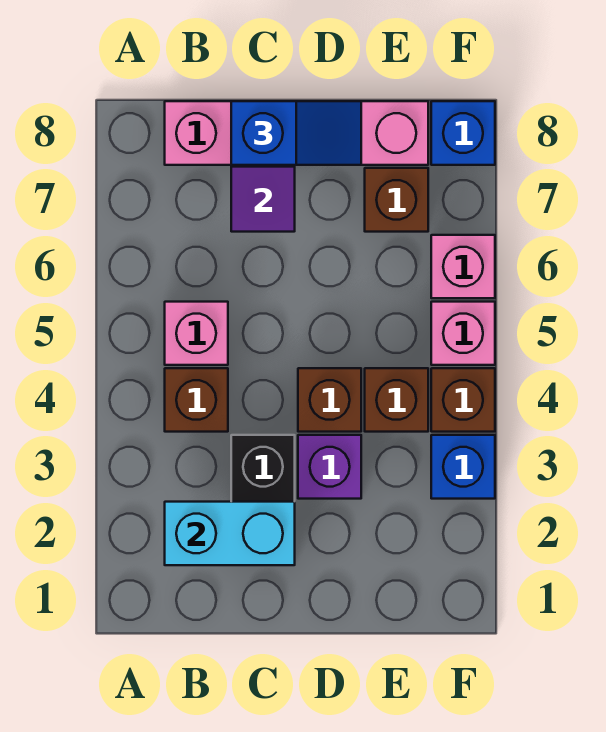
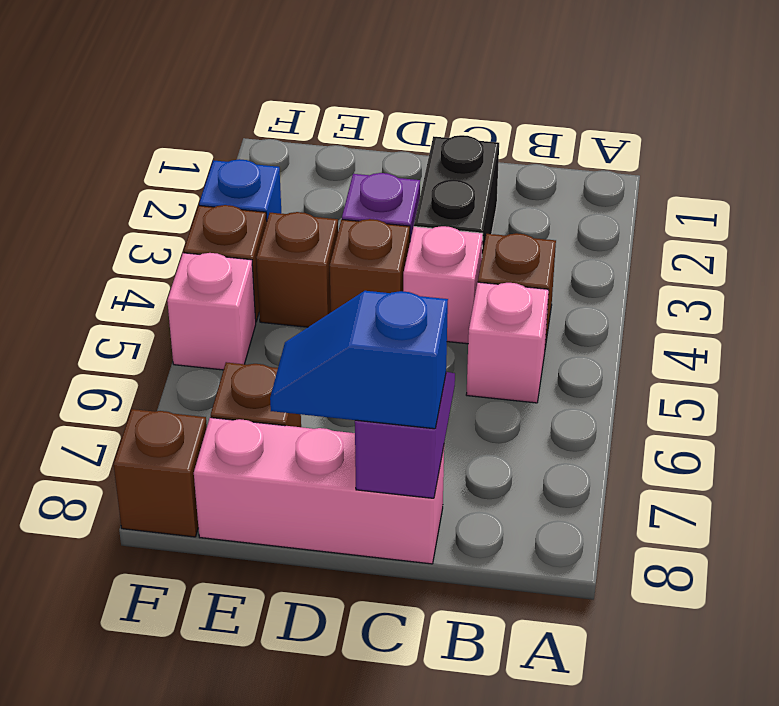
cyan brick B2:C2 level 2 -> none
pink brick B8:E8 level 1 -> pink brick C8:E8 level 1
pink brick F6 level 1 -> pink brick C4 level 1
blue brick F8 level 1 -> brown brick F8 level 1

